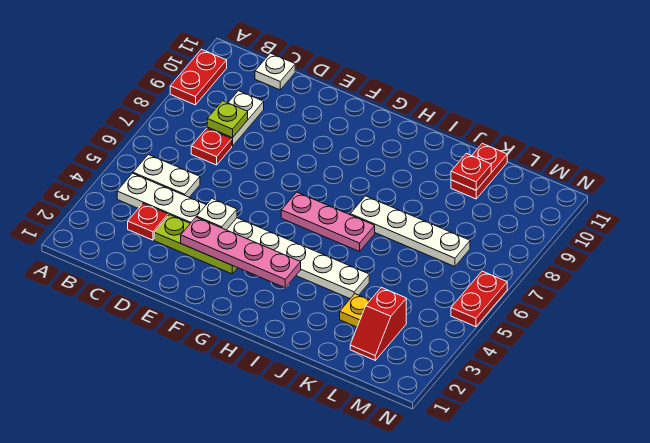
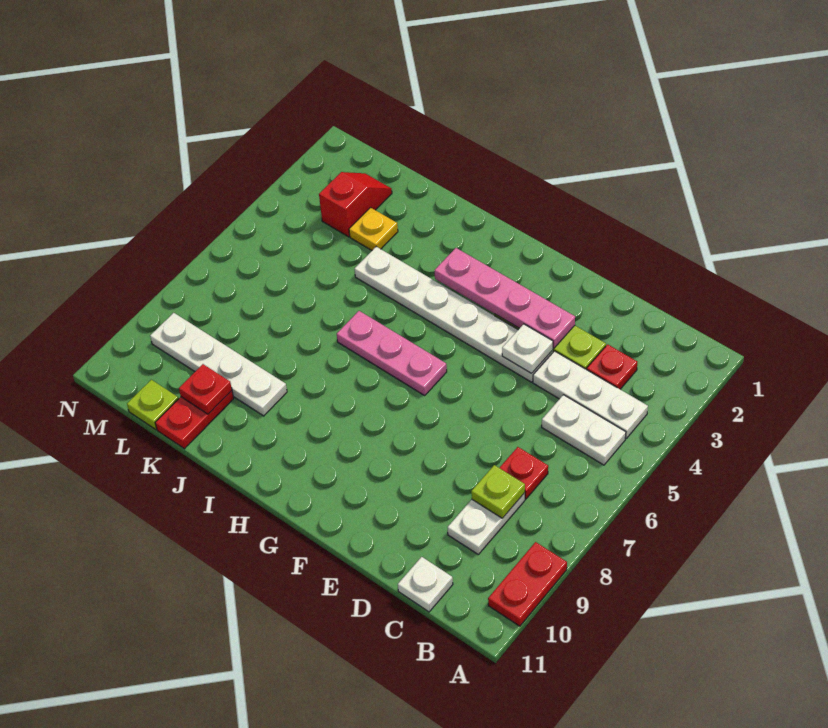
white plate I7:L7 level 1 -> white plate J9:M9 level 1
none -> lime plate L11 level 1
red plate N5:N6 level 1 -> none

